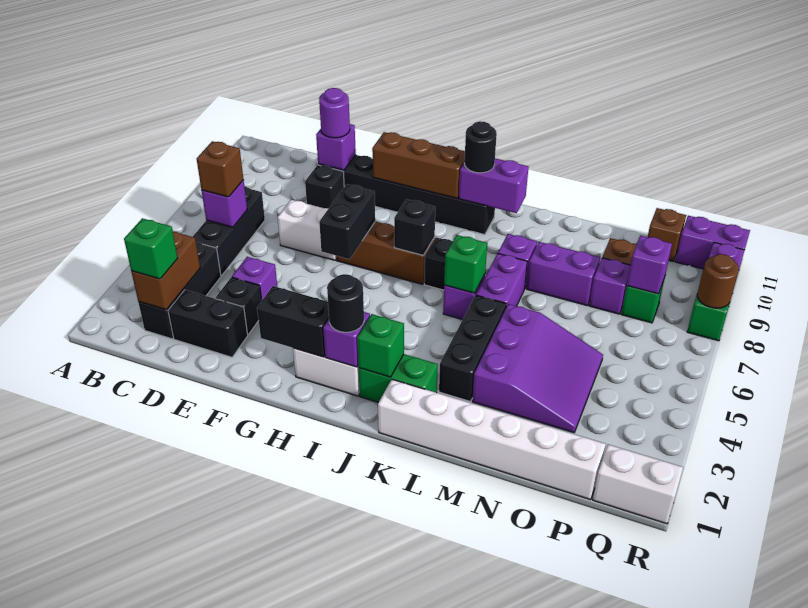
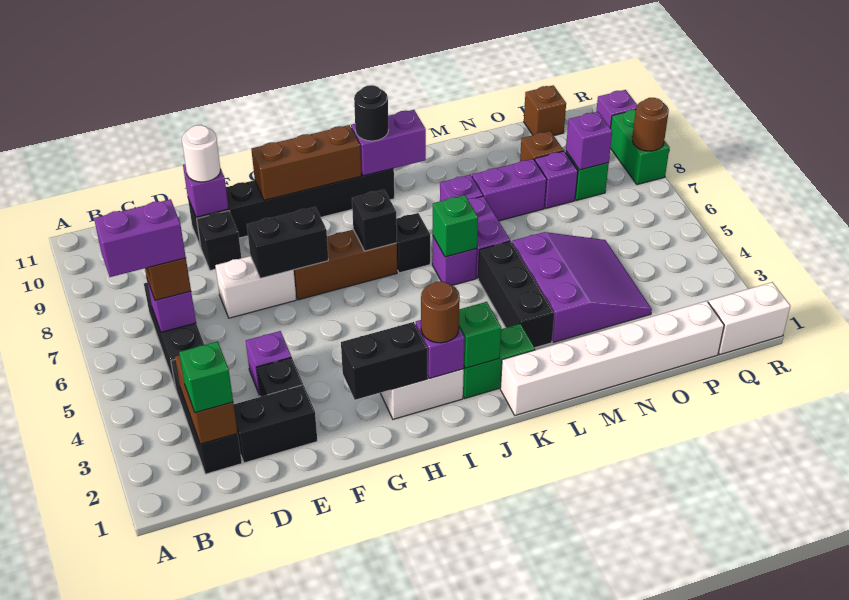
purple round brick E10 level 3 -> white round brick E10 level 3
black brick G6:G7 level 2 -> black brick F7:G7 level 2
black round brick I2 level 3 -> brown round brick I2 level 3
purple brick Q11:R11 level 1 -> purple brick B6:C6 level 4

